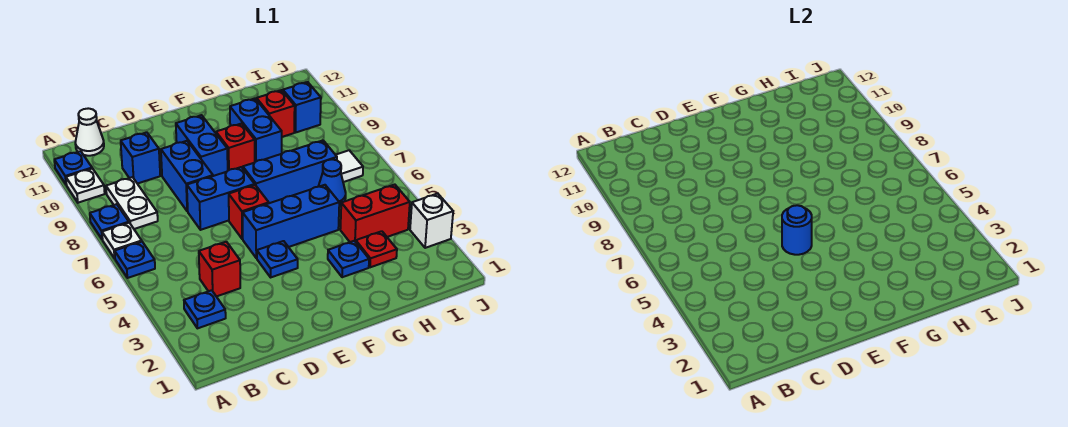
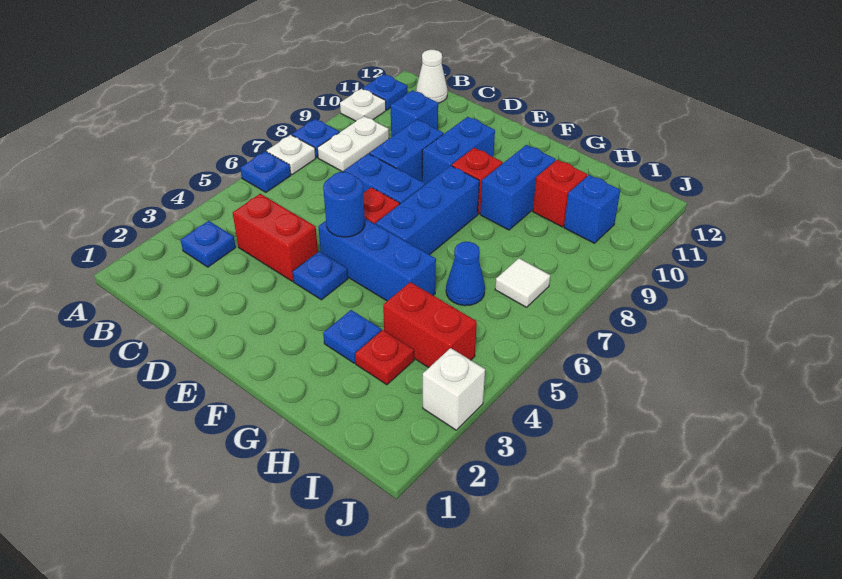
red brick C4 level 1 -> red brick C4:D4 level 1
blue brick F7:H7 level 1 -> blue brick F6:F8 level 1

